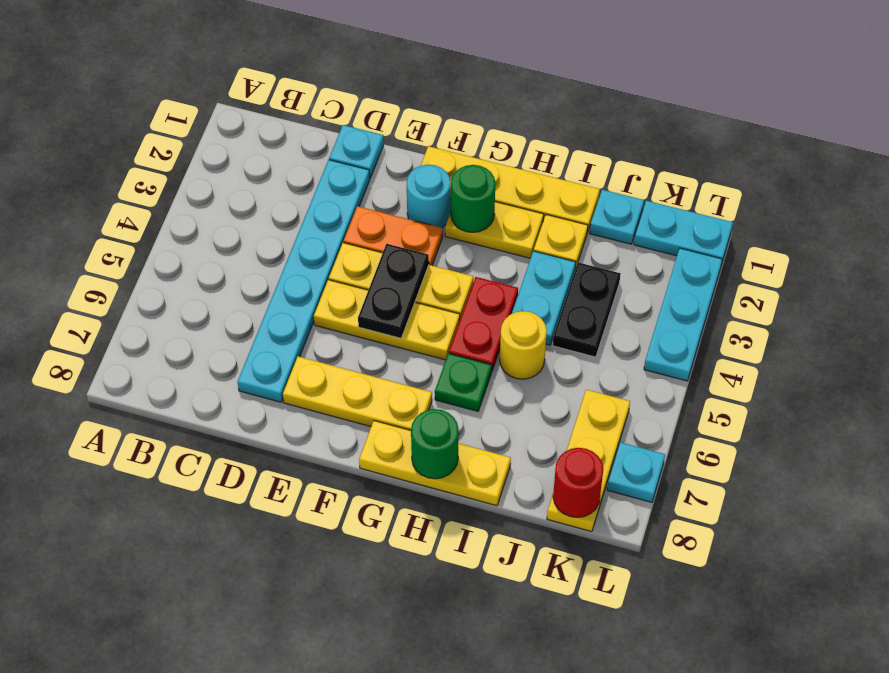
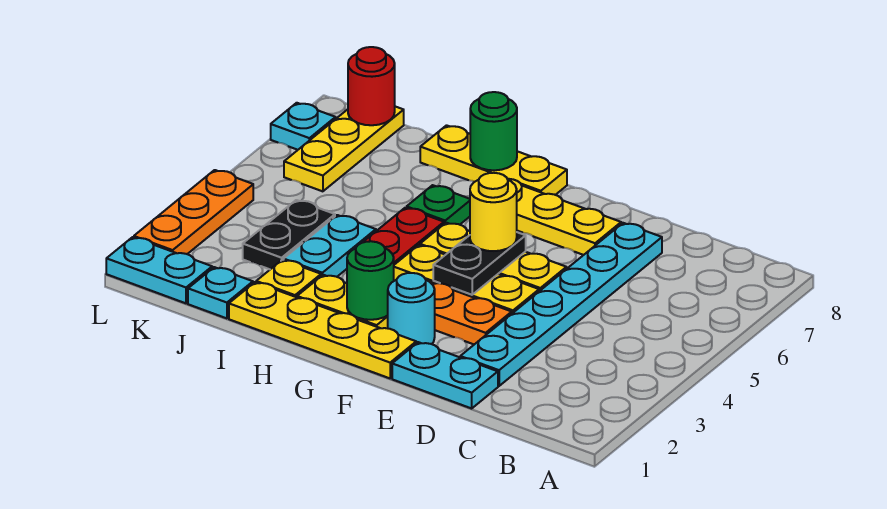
cyan plate D1 level 1 -> cyan plate D1:E1 level 1
yellow round brick I5 level 1 -> yellow round brick F5 level 3
cyan plate L2:L4 level 1 -> orange plate L2:L4 level 1

